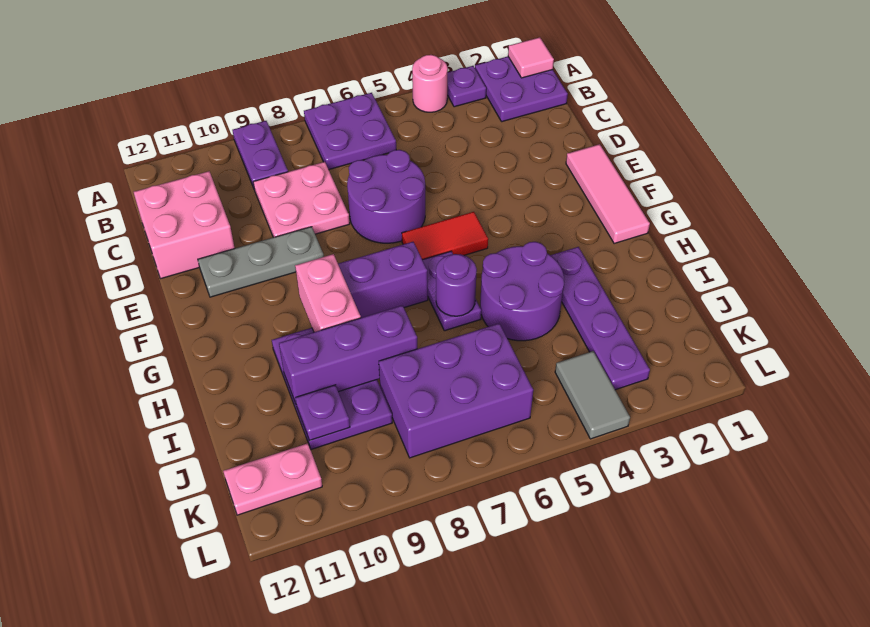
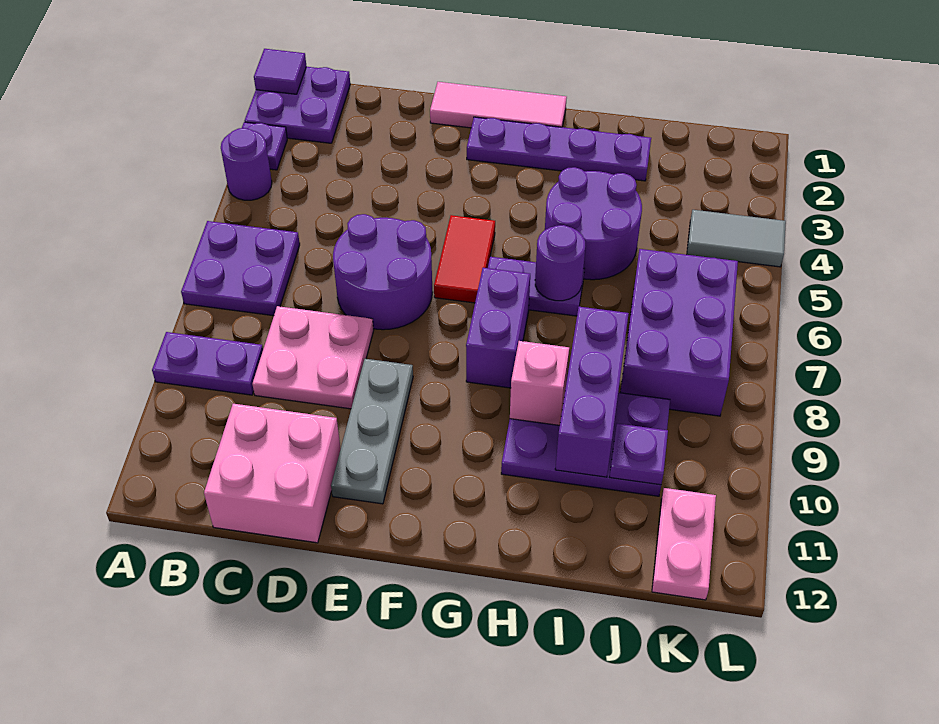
pink tile A1 level 2 -> purple tile A1 level 2
pink round brick A4 level 1 -> purple round brick A4 level 1
pink brick G9:H9 level 2 -> pink brick H9 level 2
purple plate H3:K3 level 1 -> purple plate F2:I2 level 1

